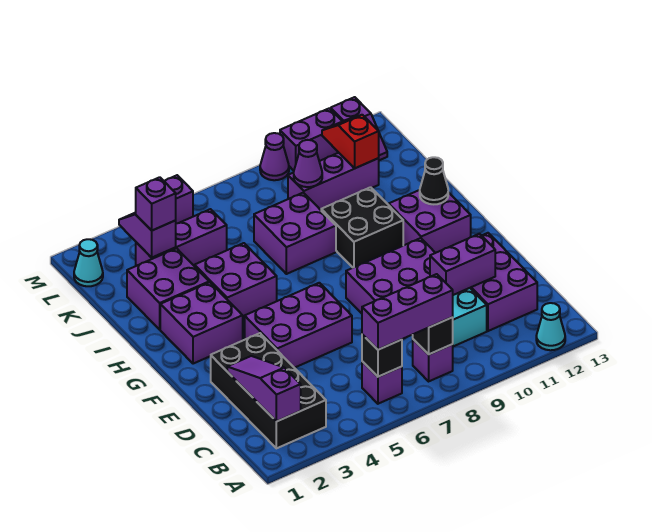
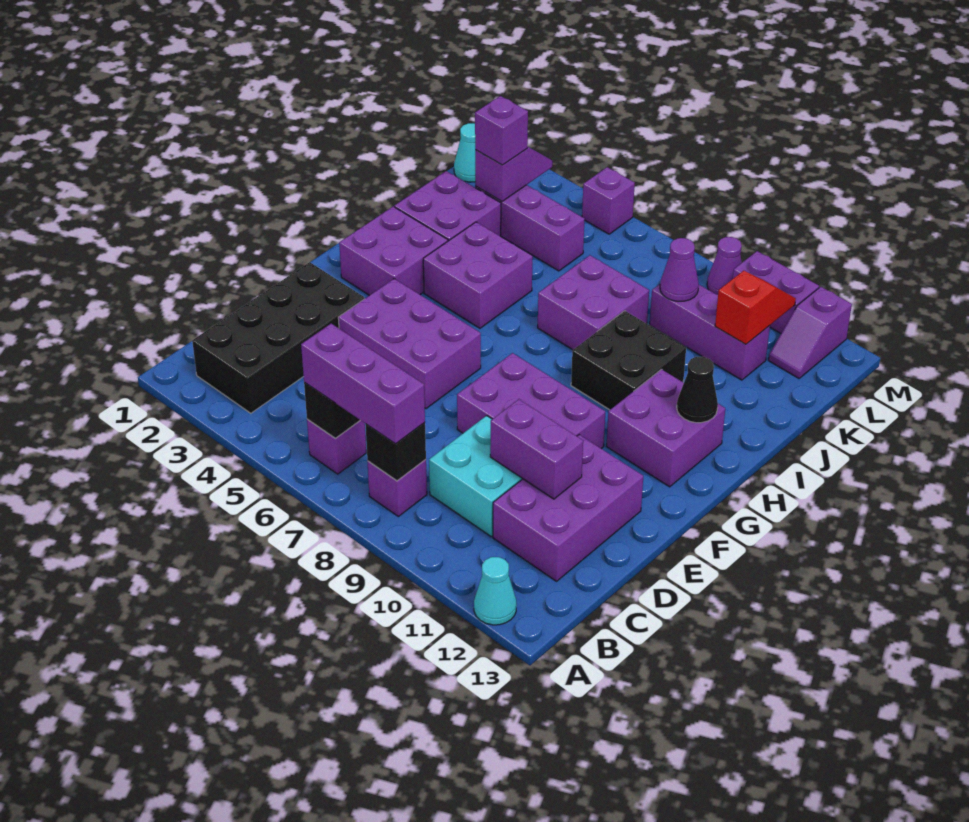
purple slope B2:D2 level 2 top B -> none

